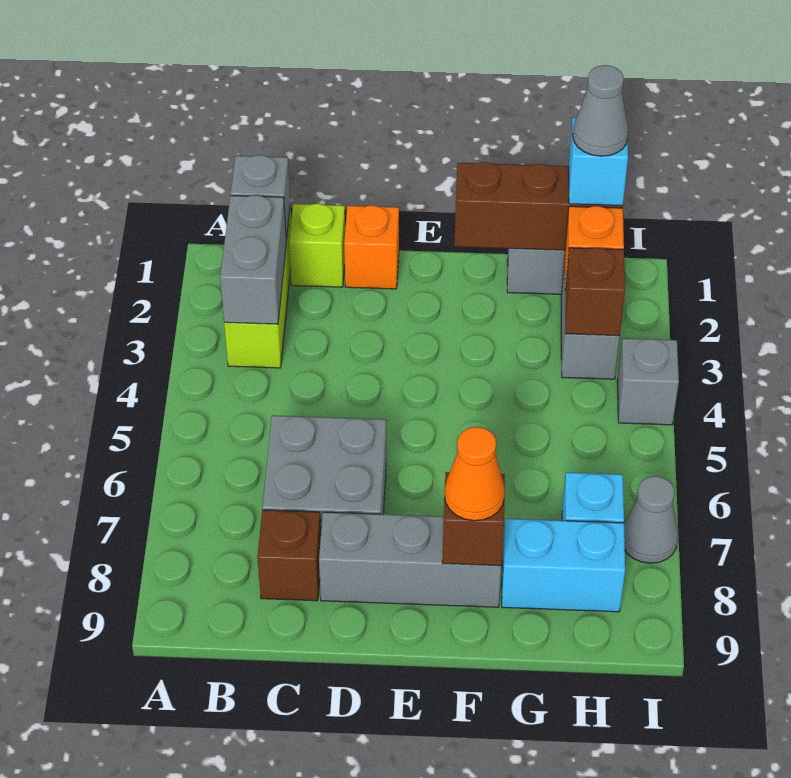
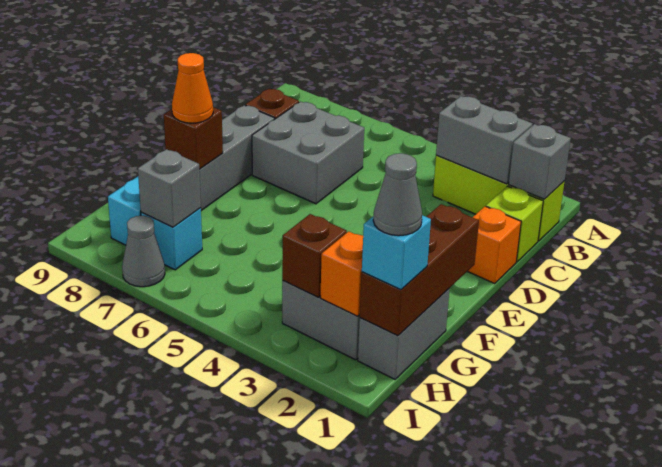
grey brick I4 level 1 -> grey brick H7 level 2

